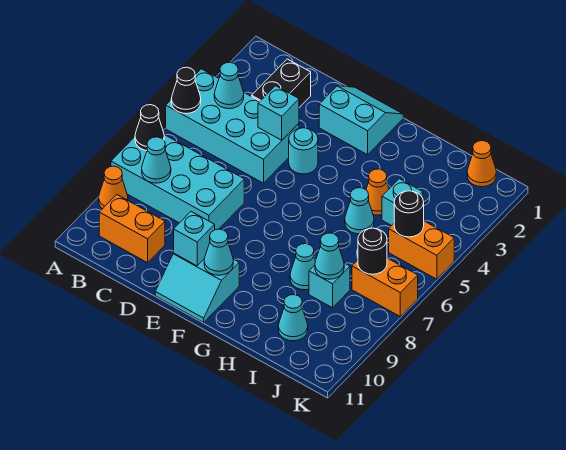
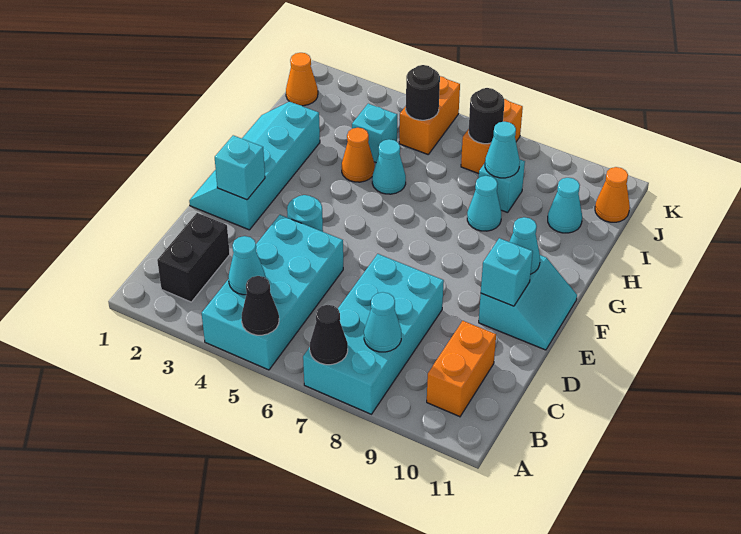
orange cone A9 level 1 -> orange cone J11 level 1
black brick C2:C3 level 1 -> black brick B2:C2 level 1
cyan brick D4 level 2 -> cyan brick E2 level 2
cyan slope E1:F2 level 1 top 2 -> cyan slope E1:H2 level 1 top 2

